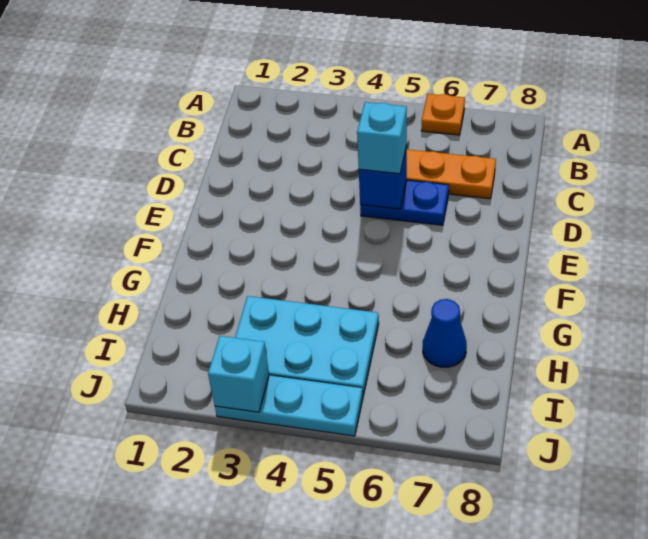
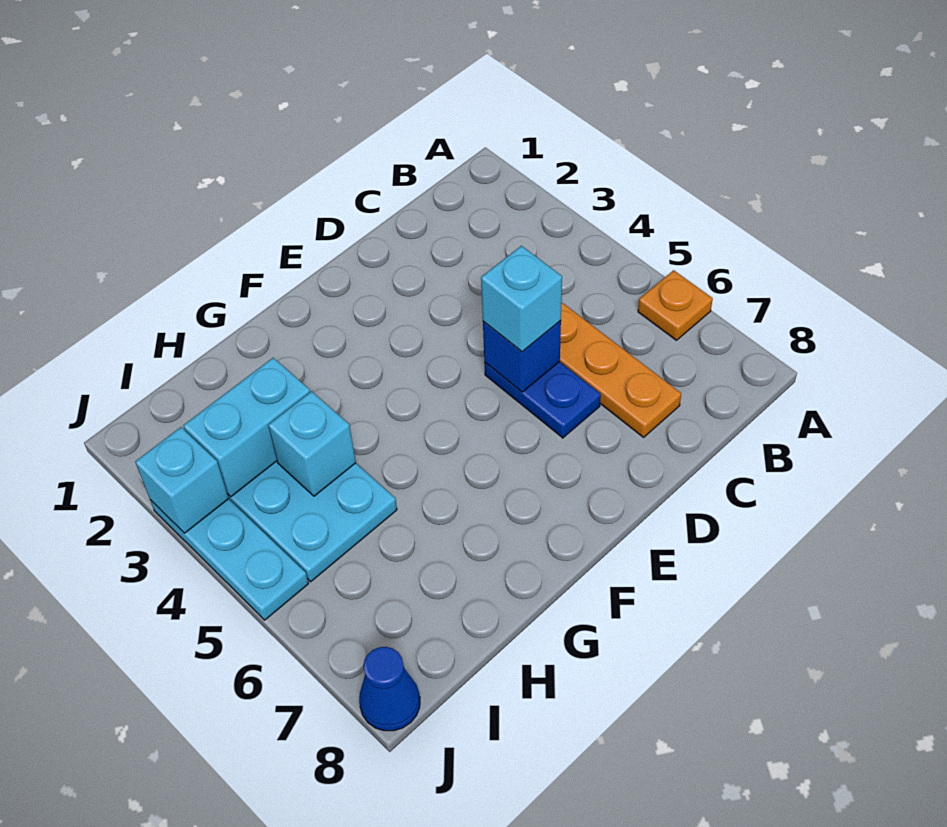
none -> cyan brick H3:I3 level 2
none -> cyan brick H4 level 2
blue cone H7 level 1 -> blue cone J8 level 1

